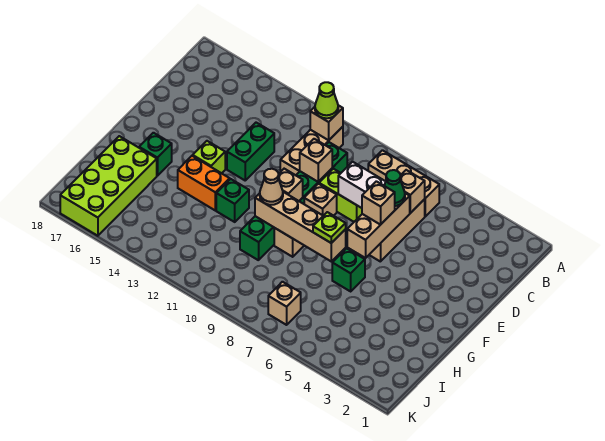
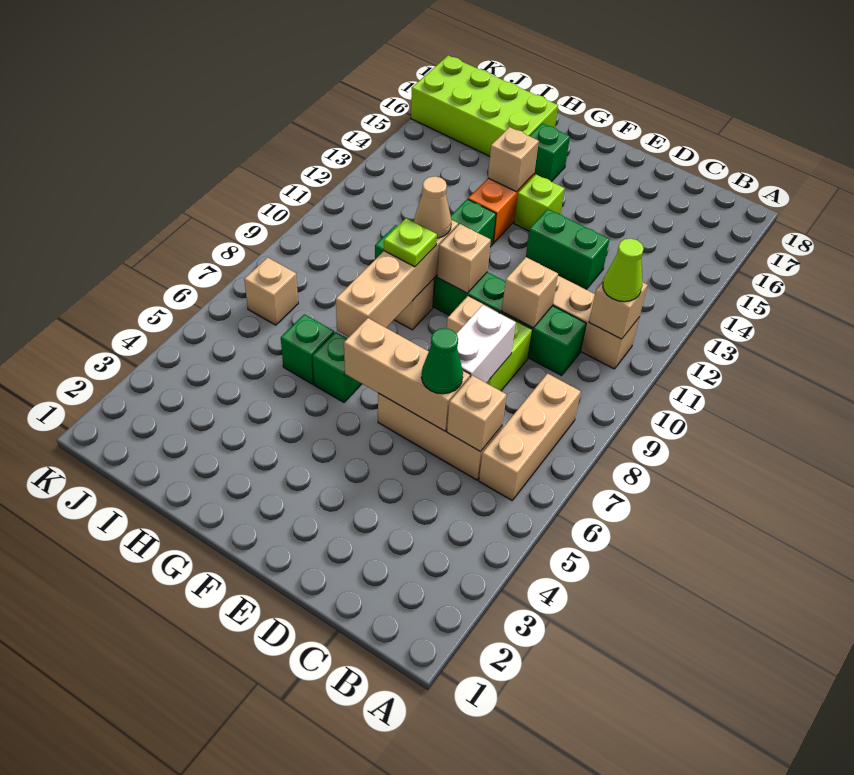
tan brick E6 level 3 -> tan brick G14 level 2
lime plate G7 level 3 -> lime plate G9 level 3
none -> green brick H6 level 1

